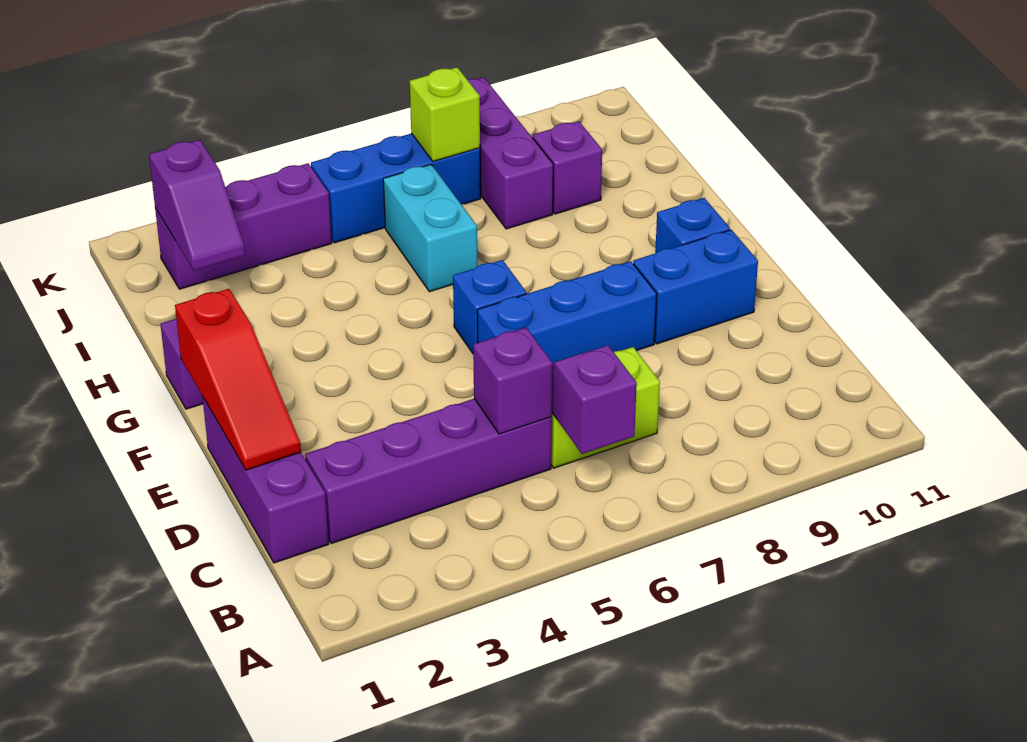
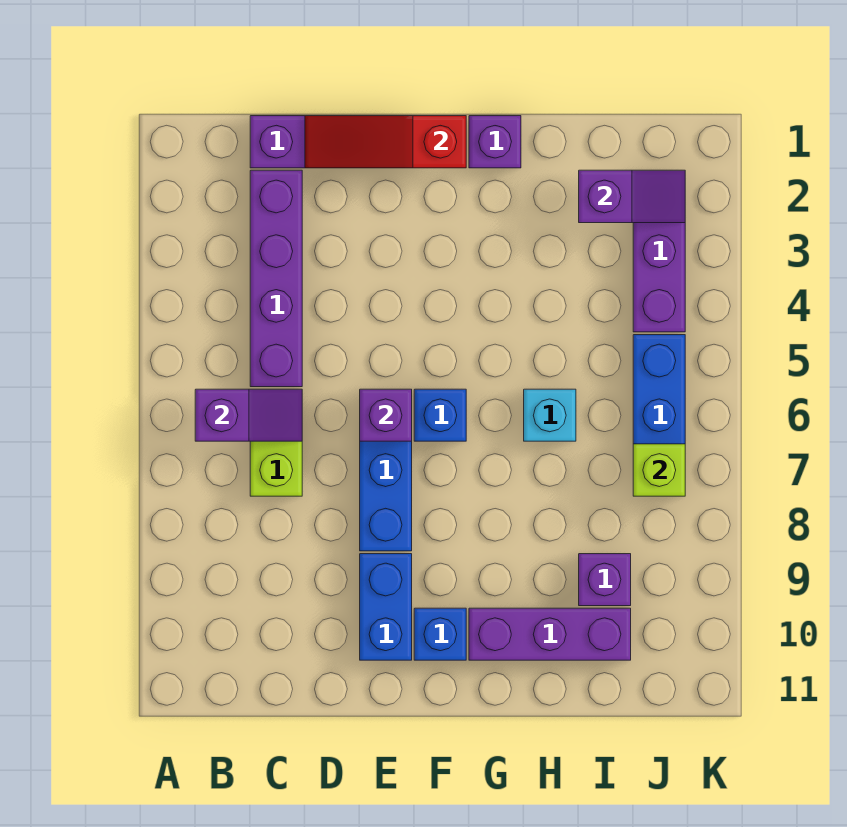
purple brick C5 level 2 -> purple brick E6 level 2
cyan brick H6:I6 level 1 -> cyan brick H6 level 1
purple slope I2:J2 level 2 top J -> purple slope I2:J2 level 2 top I
purple brick I8:K8 level 1 -> purple brick G10:I10 level 1

